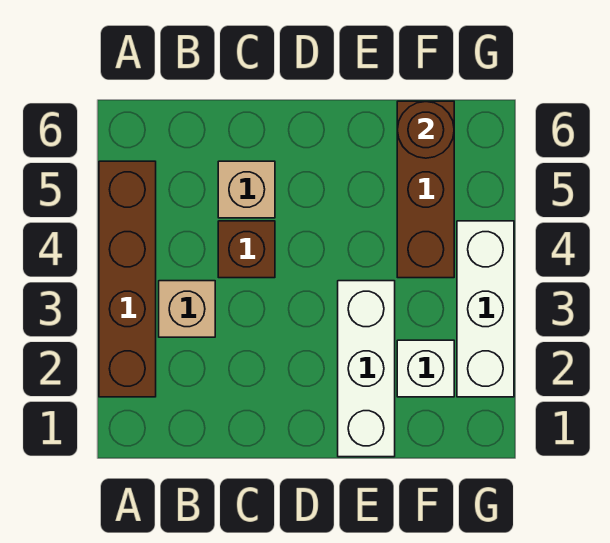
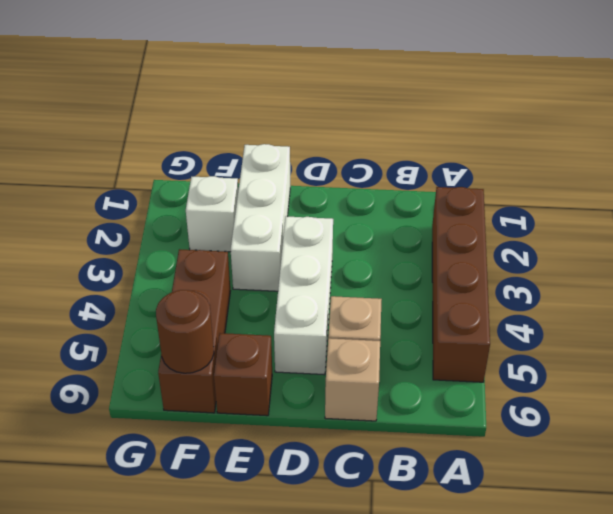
tan brick B3 level 1 -> tan brick C6 level 1
brown brick C4 level 1 -> brown brick E6 level 1
white brick G2:G4 level 1 -> white brick D3:D5 level 1

